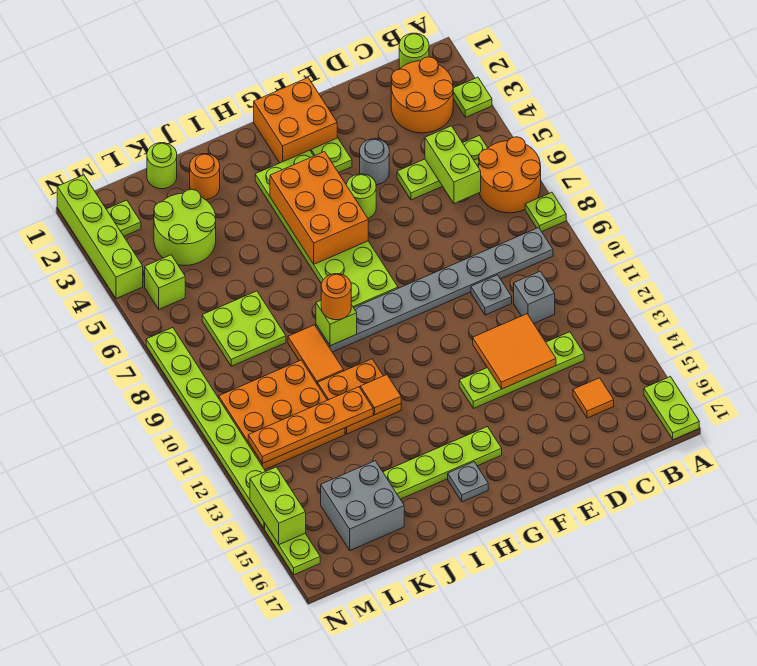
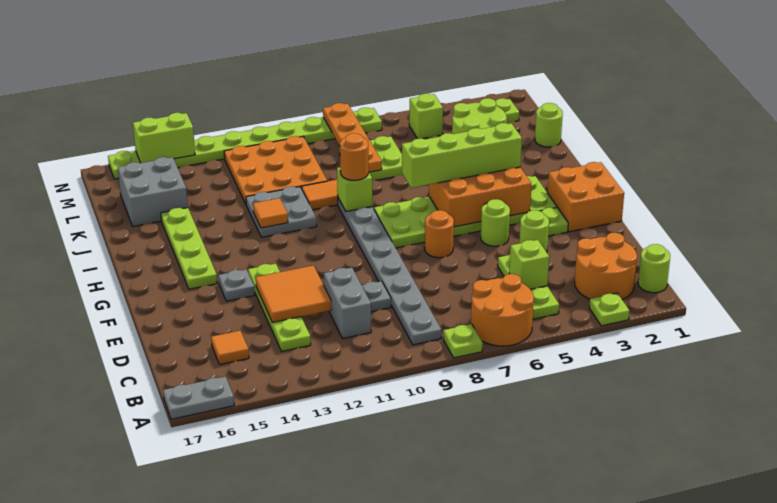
lime plate A16:A17 level 1 -> grey plate A16:A17 level 1
lime brick C5:C6 level 2 -> lime brick C5 level 2
grey brick C11 level 1 -> grey brick C11:D11 level 1
grey round brick E4 level 1 -> lime round brick E4 level 1
grey plate H16 level 1 -> grey plate F14 level 1
orange plate I11:J12 level 1 -> grey plate I11:J12 level 1
orange round brick J2 level 1 -> orange round brick F7 level 1
orange plate J12:M12 level 2 -> orange plate K8:N8 level 2
lime brick N1:N4 level 1 -> lime brick H4:H7 level 3

